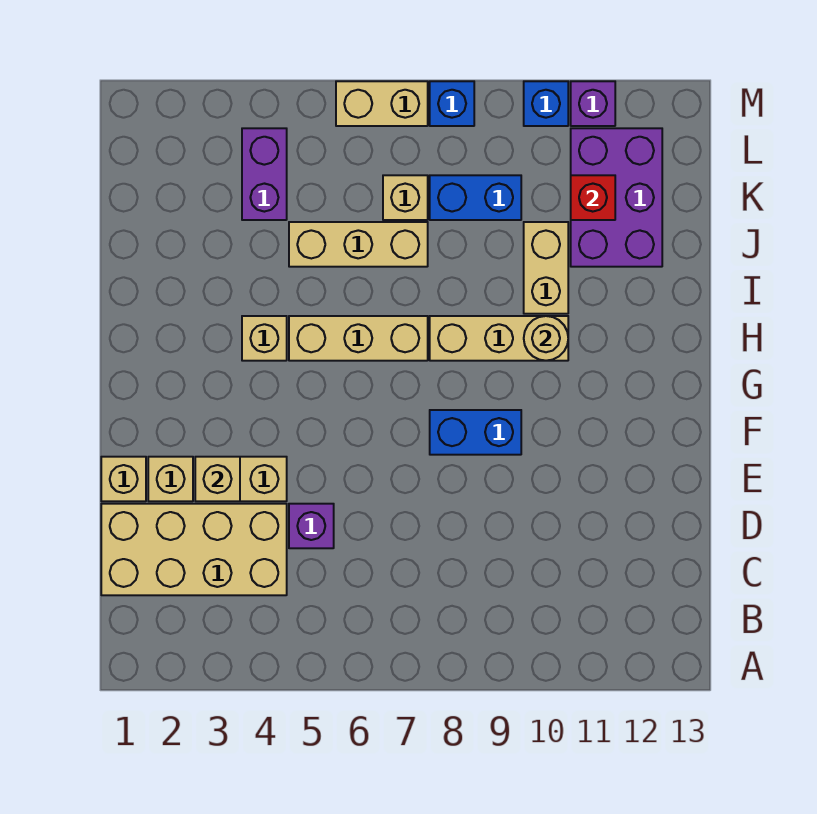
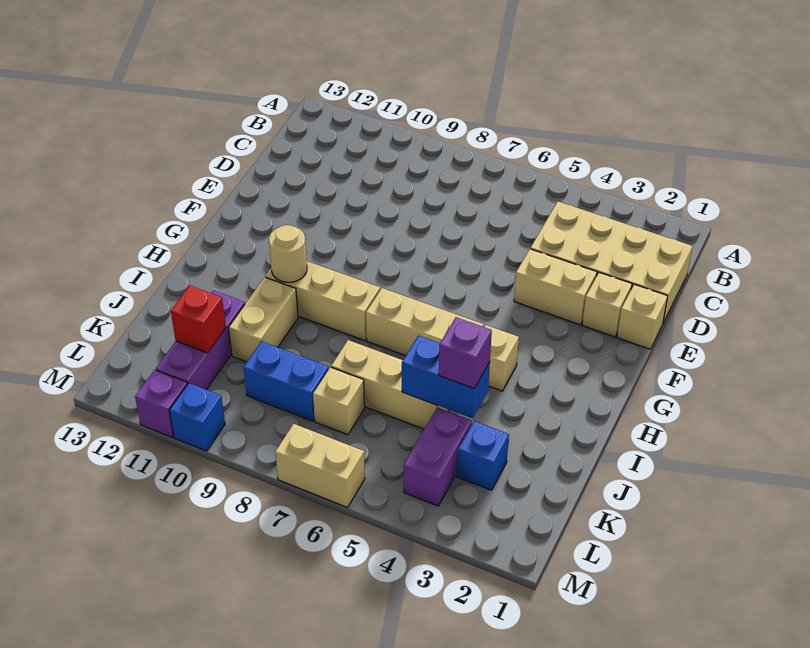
purple brick D5 level 1 -> purple brick J4 level 3
tan brick E3 level 2 -> none
blue brick F8:F9 level 1 -> blue brick J4:J5 level 2
purple brick J11:L12 level 1 -> purple brick J11:L11 level 1
blue brick M8 level 1 -> blue brick K3 level 1

